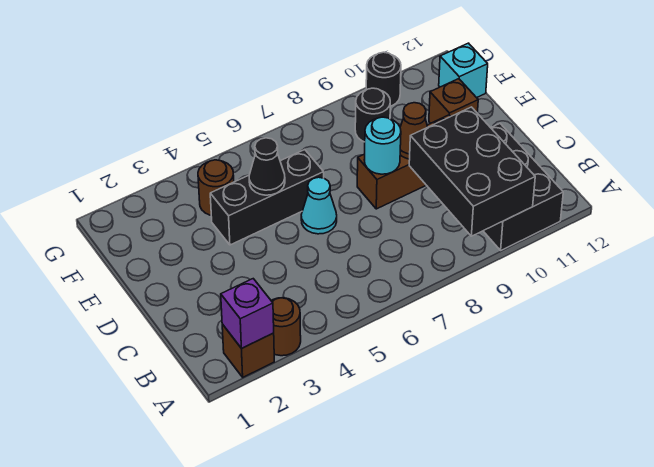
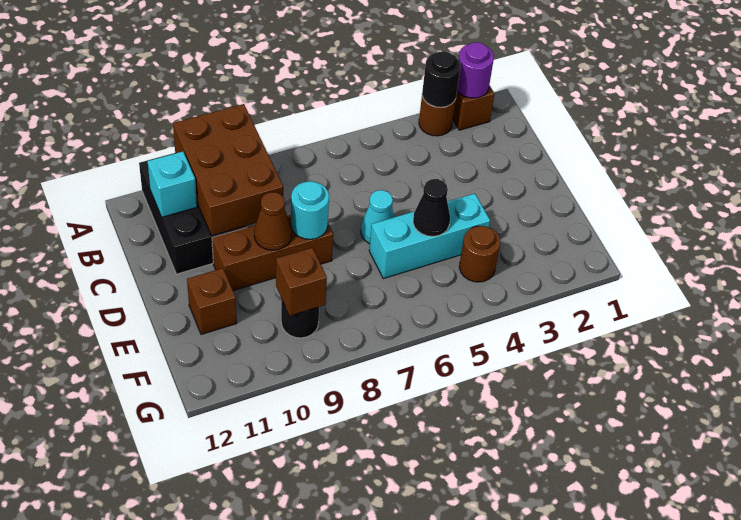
purple brick A2 level 2 -> purple round brick A2 level 2
black brick A9:C10 level 2 -> brown brick A9:C10 level 2
black brick E4:E6 level 1 -> cyan brick E4:E6 level 1
none -> brown brick F9 level 2
cyan brick F12 level 1 -> cyan brick B11 level 2
black round brick G10 level 1 -> black round brick A3 level 2

